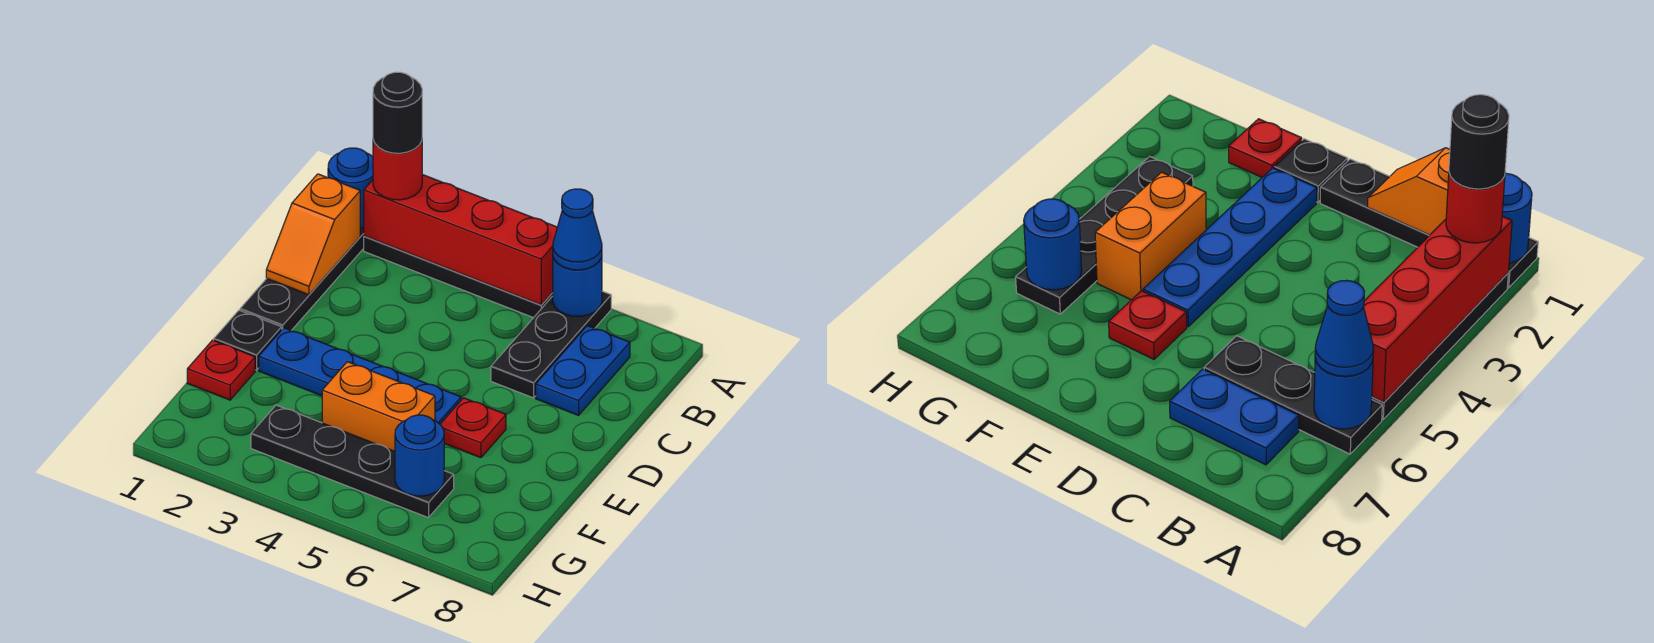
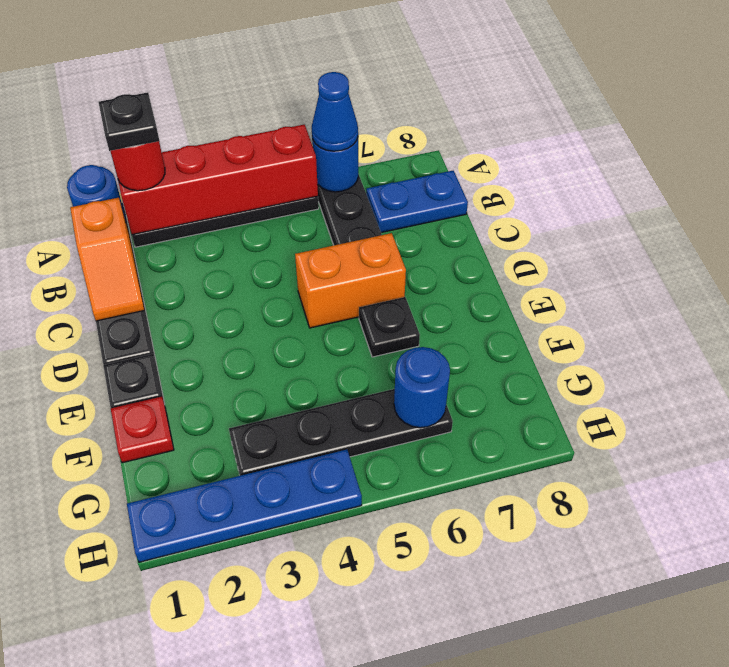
black round brick A2 level 4 -> black plate A2 level 4
blue plate B7:C7 level 1 -> blue plate B7:B8 level 1
blue plate E2:E5 level 1 -> blue plate H1:H4 level 1
red plate E6 level 1 -> black plate E6 level 1
orange brick F4:F5 level 1 -> orange brick D5:D6 level 1

